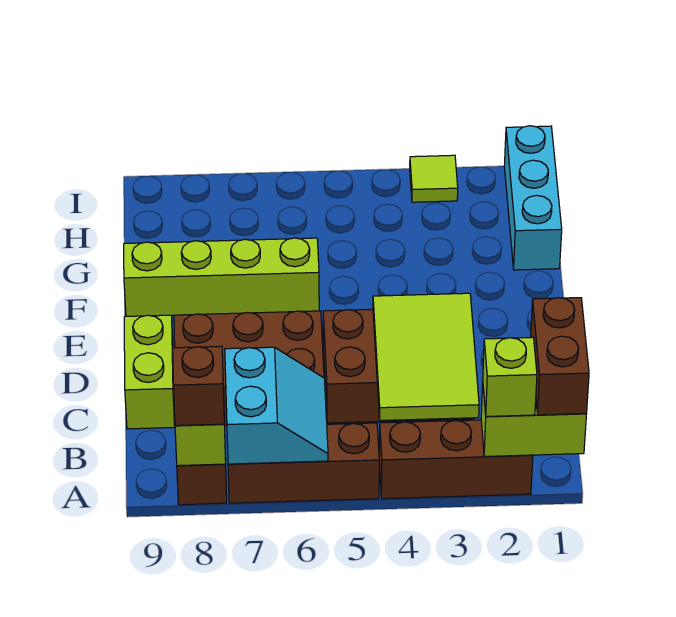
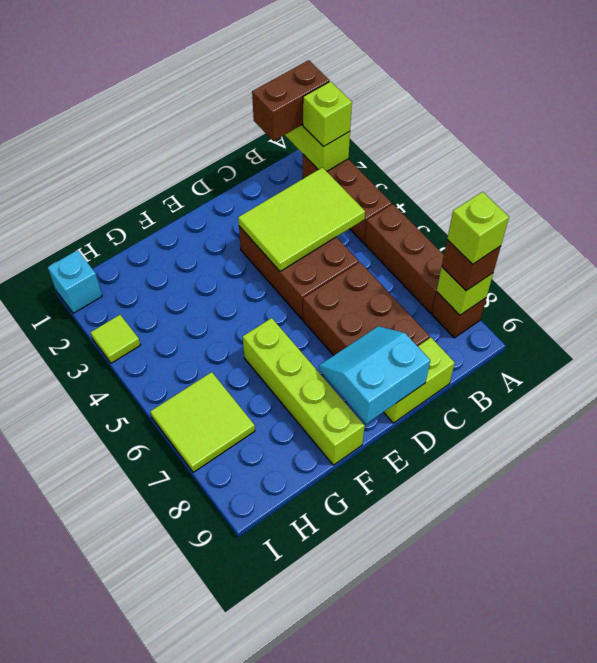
cyan slope A6:B7 level 2 top 7 -> cyan slope D8:E9 level 2 top 9
none -> lime brick A8 level 4
cyan brick G1:I1 level 1 -> cyan brick I1 level 1
none -> lime tile H6:I7 level 1

